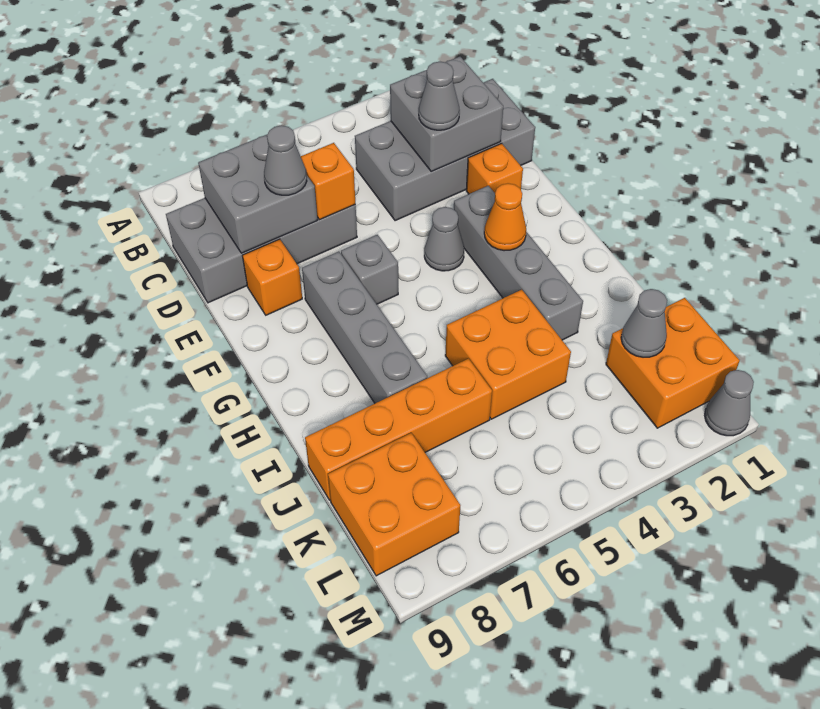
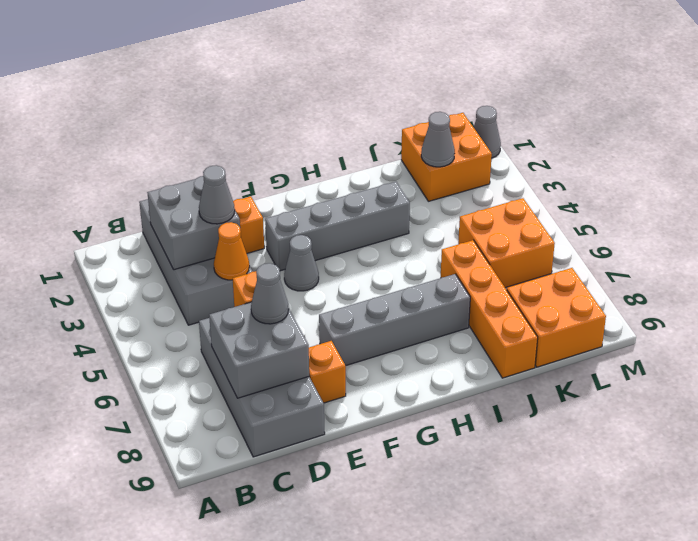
grey brick F6 level 1 -> none
orange cone G3 level 2 -> orange cone D4 level 2
orange brick I4:J5 level 1 -> orange brick K5:L6 level 1

